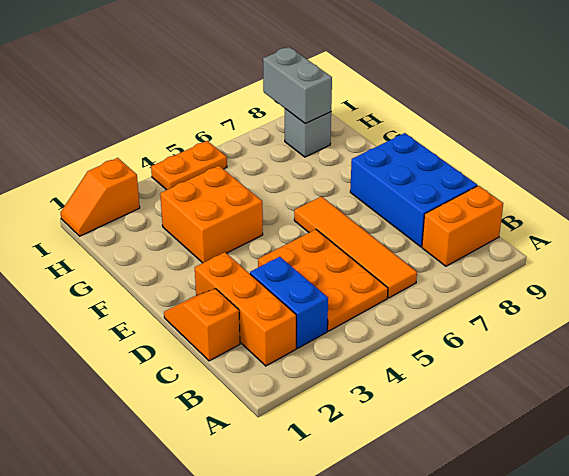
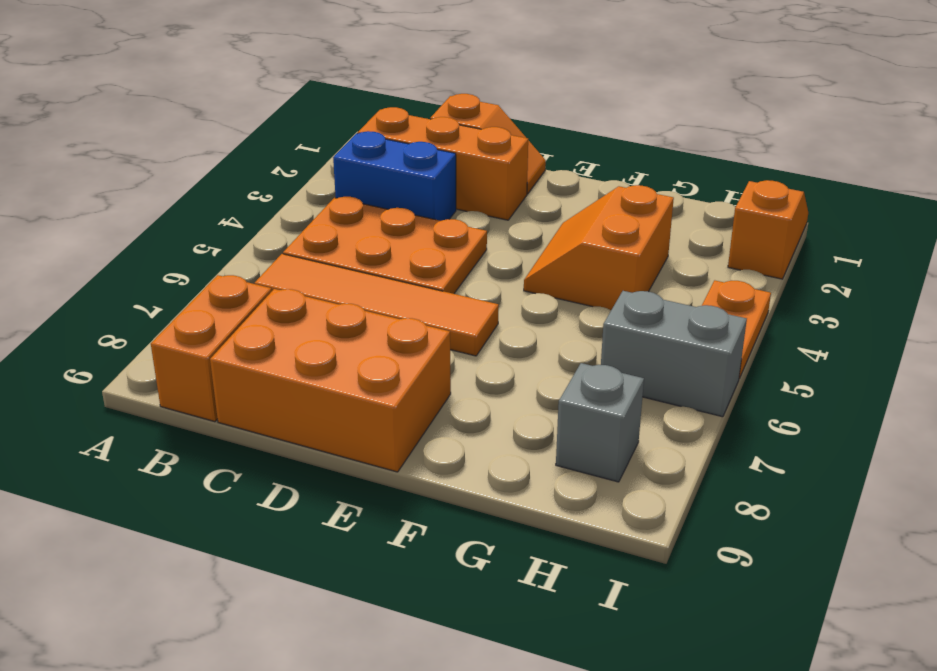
blue brick C8:E9 level 1 -> orange brick C8:E9 level 1
orange brick F3:G4 level 1 -> orange slope F3:G4 level 1 top G
grey brick H8:I8 level 2 -> grey brick H6:I6 level 1

